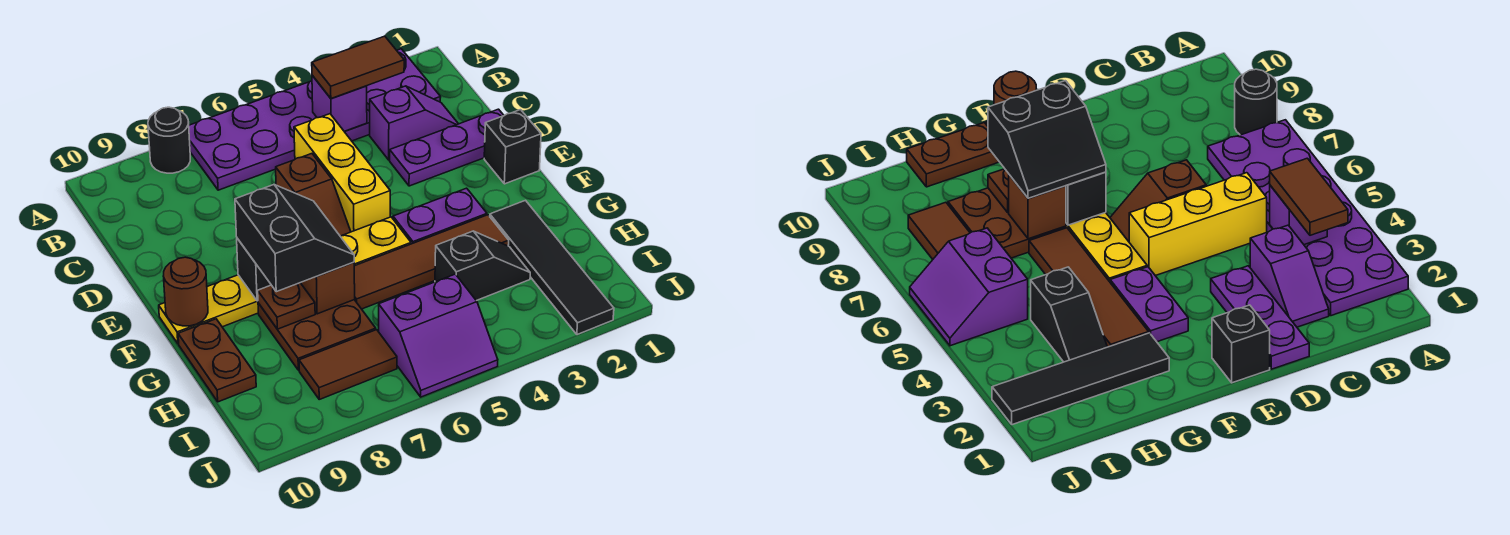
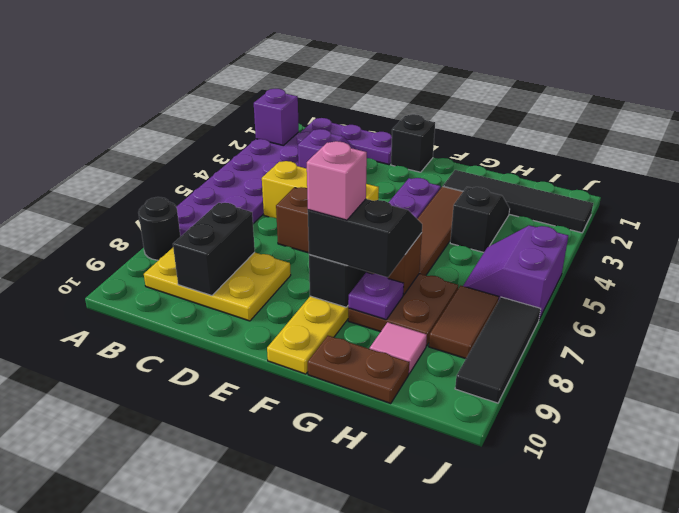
brown tile B3:B4 level 3 -> none
purple brick B4 level 2 -> purple brick A2 level 2
none -> yellow plate B8:D9 level 1
none -> black brick C8:C9 level 2
purple plate D1:D3 level 1 -> purple plate B1:D1 level 1
none -> pink brick F8 level 4
brown round brick F10 level 2 -> none
brown plate G8 level 2 -> purple plate G8 level 2
none -> pink tile H9 level 1
purple slope I5:J6 level 1 top I -> purple slope I5:J6 level 1 top J
none -> black tile J7:J9 level 1

